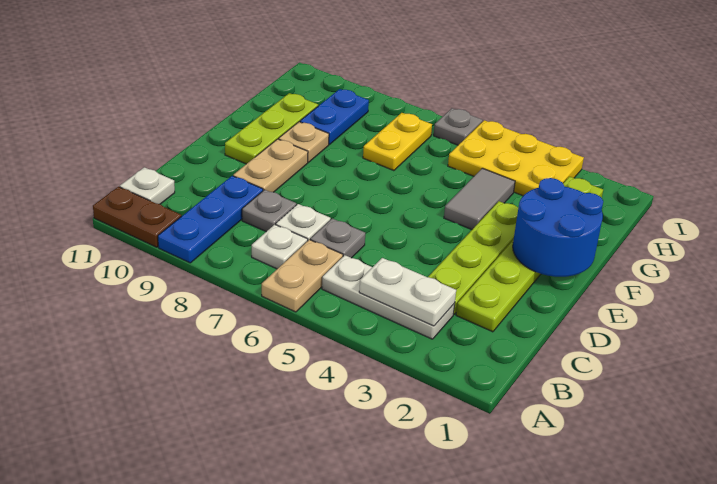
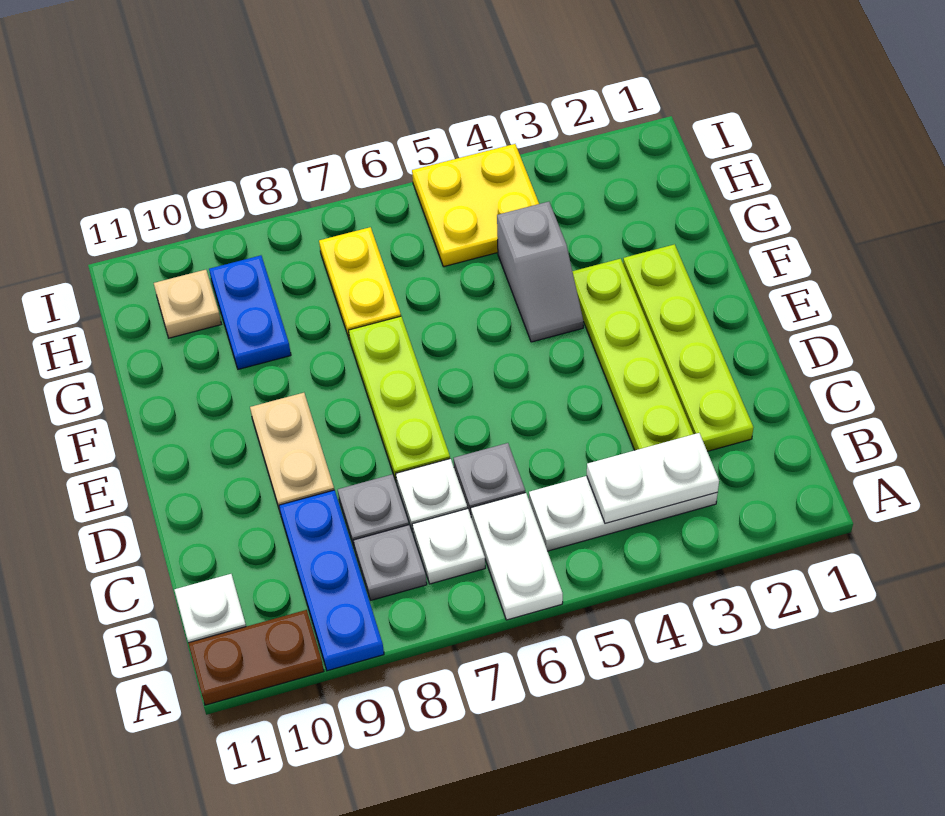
tan plate A6:B6 level 1 -> white plate A6:B6 level 1
lime plate C2:H2 level 1 -> lime plate C2:F2 level 1
blue round brick E1:F2 level 2 -> none
lime plate E10:G10 level 1 -> lime plate D7:F7 level 1
grey tile F4:G4 level 1 -> grey slope F4:G4 level 1 top G
tan plate F9 level 1 -> tan plate H10 level 1
yellow plate H3:I5 level 1 -> yellow plate H4:I5 level 1
grey plate I6 level 1 -> grey plate B8 level 1

